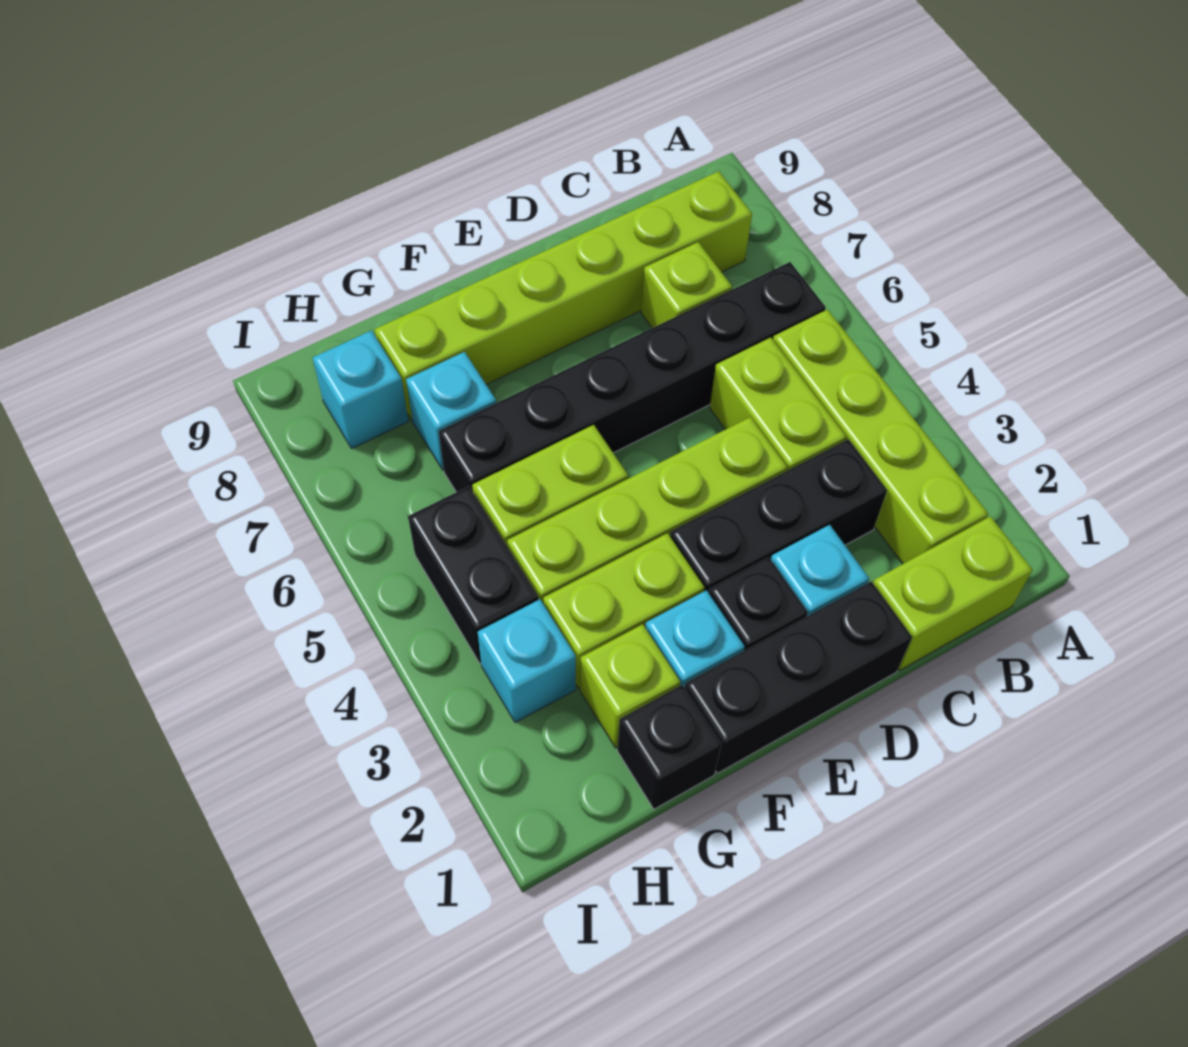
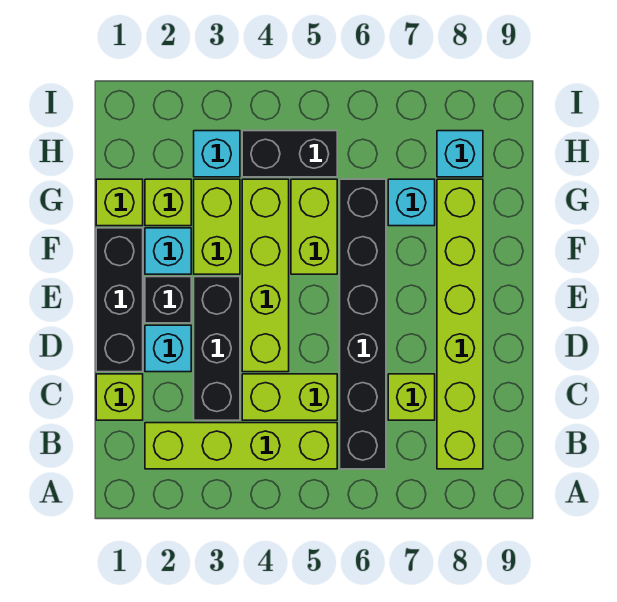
lime brick B1:C1 level 1 -> lime brick C1 level 1
black brick G1 level 1 -> lime brick G1 level 1

